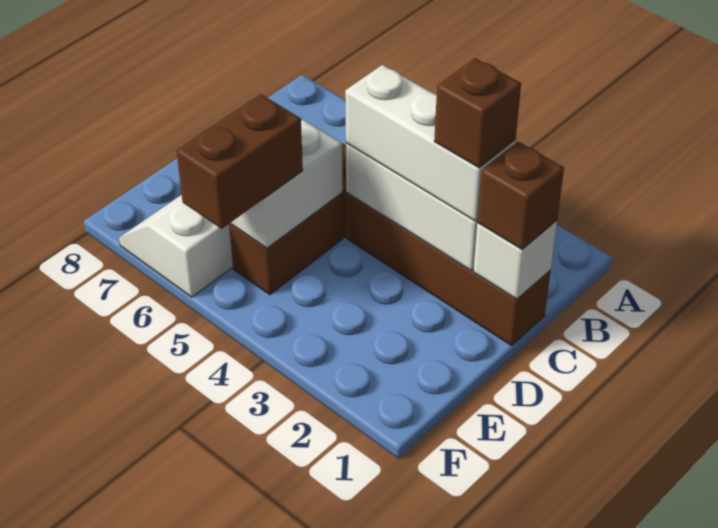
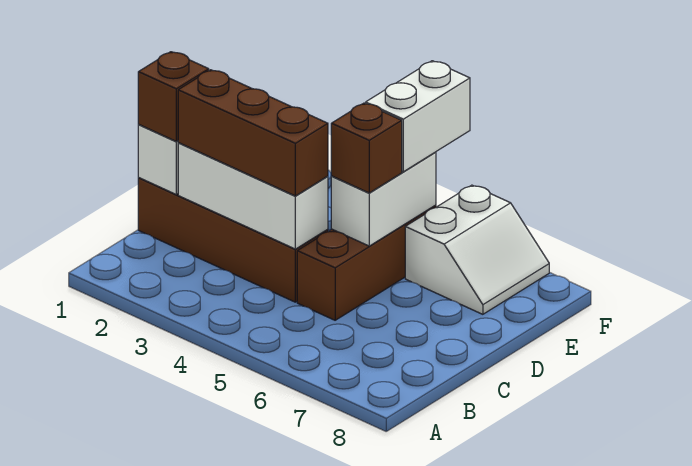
white brick C2:C4 level 3 -> brown brick C2:C4 level 3
brown brick C2 level 4 -> brown brick D5 level 3
brown brick E5:F5 level 3 -> white brick E5:F5 level 3

